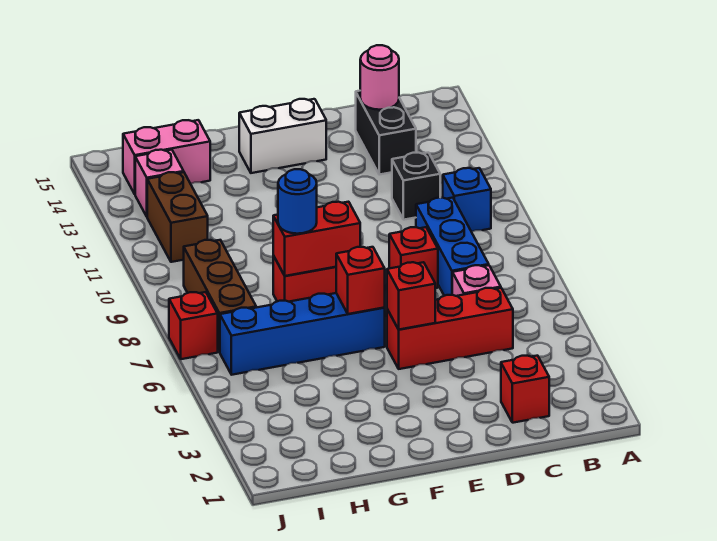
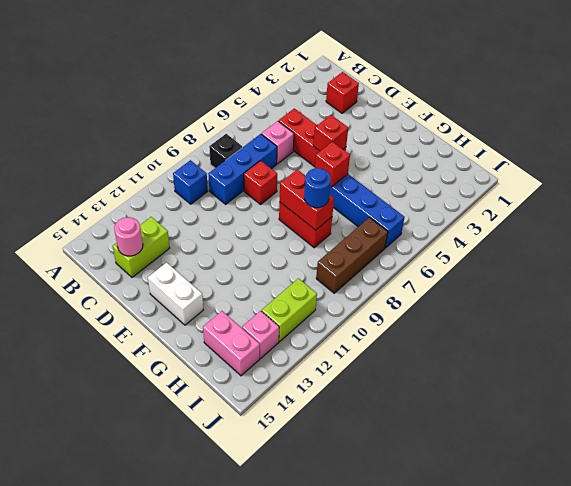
black brick C11 level 1 -> black brick B8 level 1
black brick C13:C14 level 1 -> lime brick C13:C14 level 1
brown brick I11:I12 level 1 -> lime brick I11:I12 level 1
red brick J7 level 1 -> none

